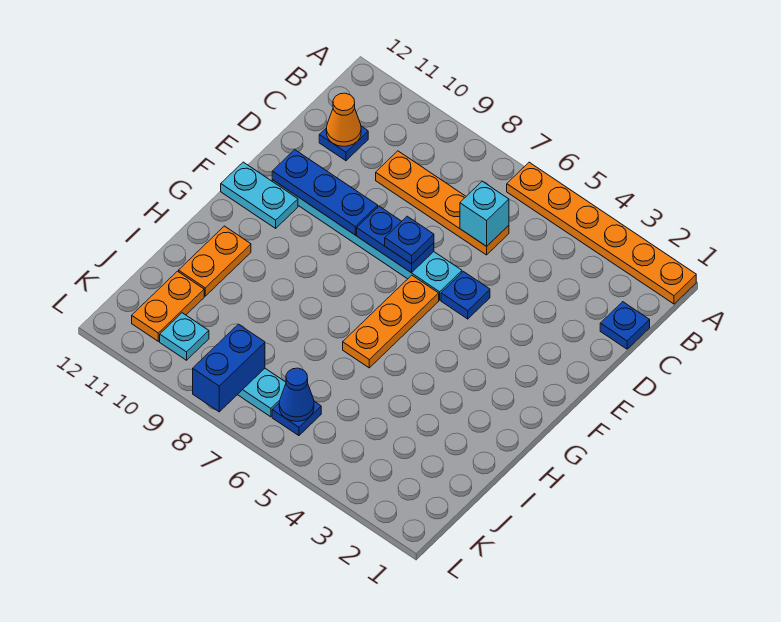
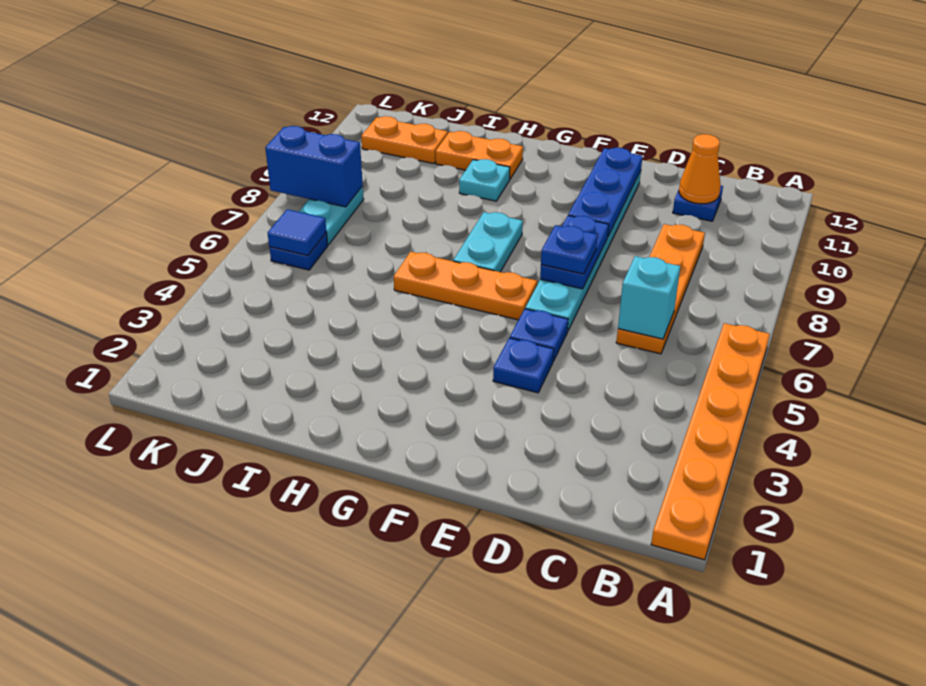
blue plate C1 level 1 -> blue plate E4 level 1
cyan plate F11:F12 level 1 -> cyan plate G7:G8 level 1
blue cone K6 level 2 -> blue tile K6 level 2
cyan plate K10 level 1 -> cyan plate H10 level 1

